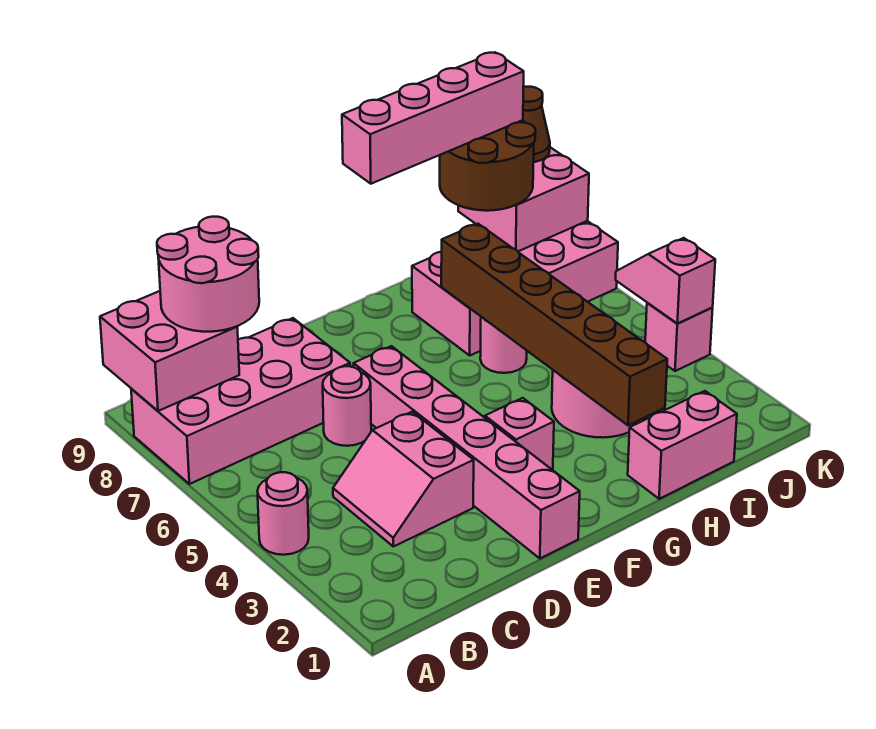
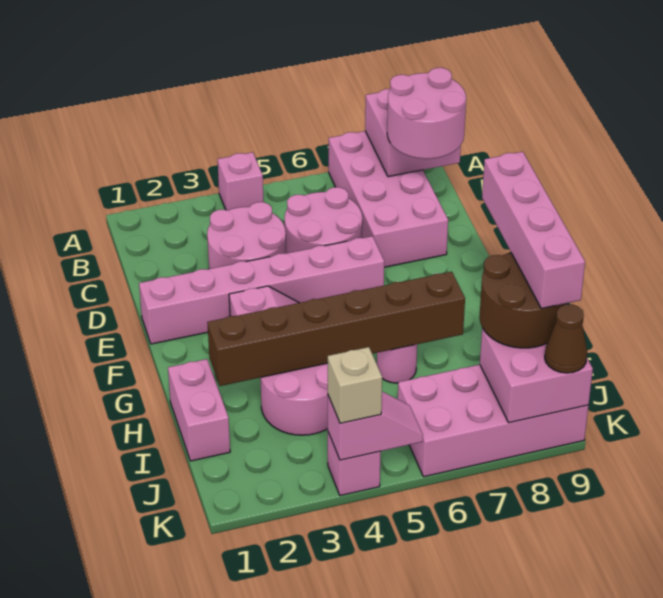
pink round brick A4 level 1 -> pink brick A4 level 1
pink slope C3:D4 level 1 top D -> pink round brick C3:D4 level 1
pink round brick D6 level 1 -> pink round brick C5:D6 level 1
pink brick H7:K8 level 1 -> pink brick J6:K9 level 1
none -> tan brick K4 level 3

